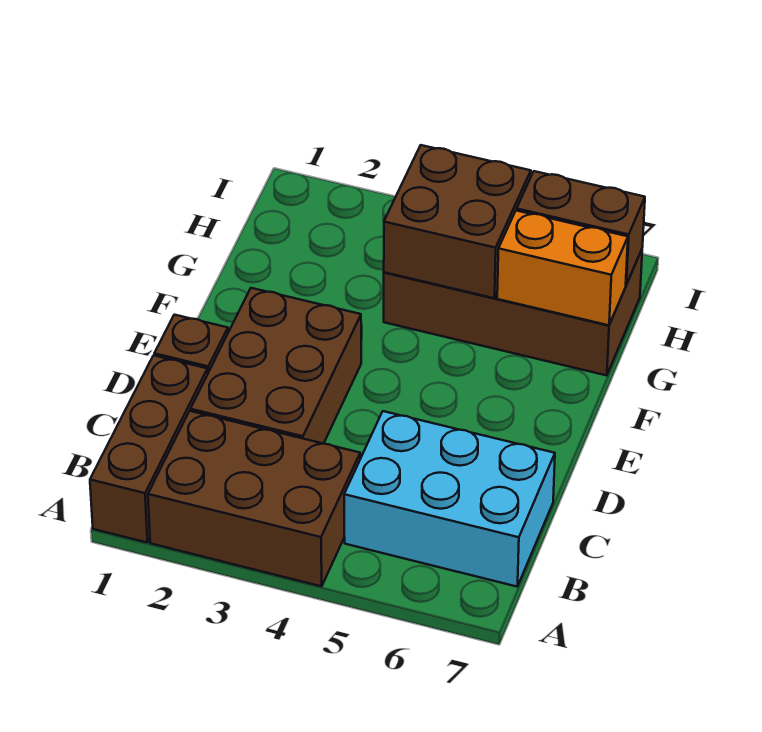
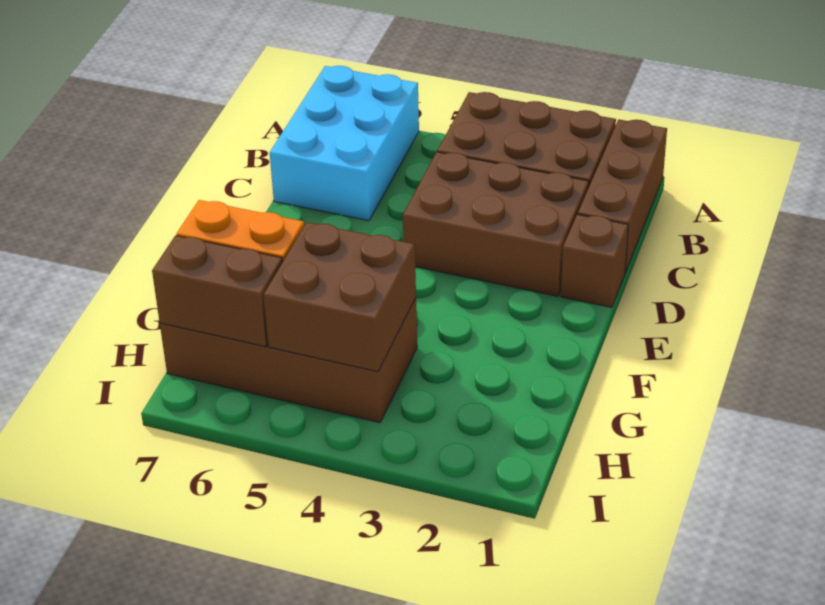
cyan brick B5:C7 level 1 -> cyan brick A6:C7 level 1
brown brick C2:E3 level 1 -> brown brick C2:D4 level 1

